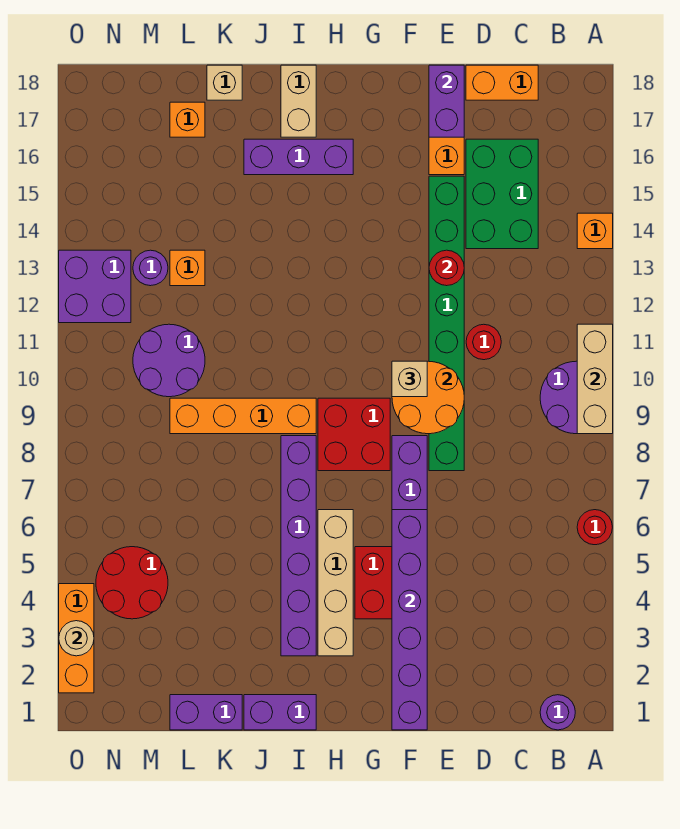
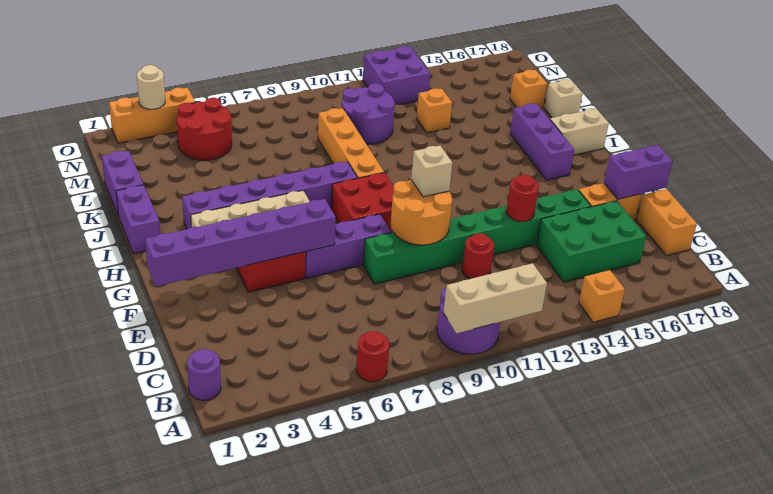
purple round brick M13 level 1 -> none

